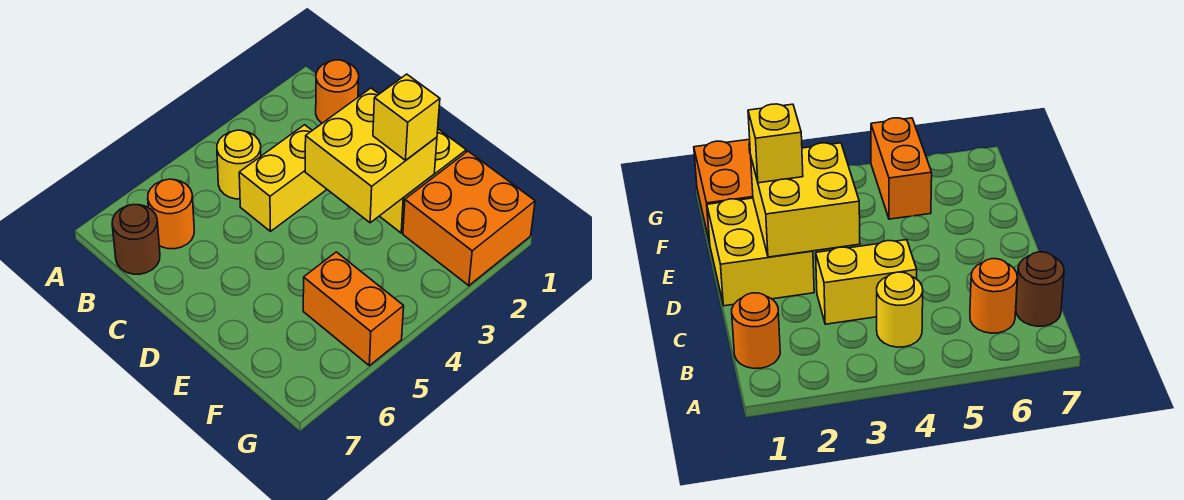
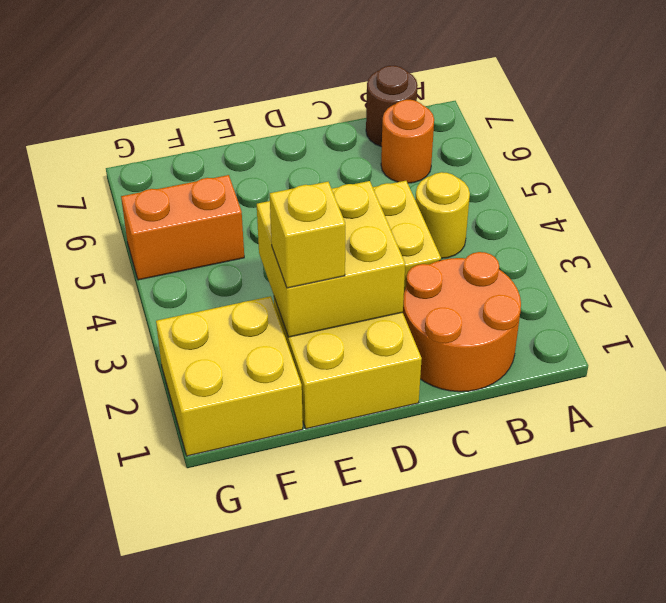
orange round brick B1 level 1 -> orange round brick B1:C2 level 1
orange brick F1:G2 level 1 -> yellow brick F1:G2 level 1

